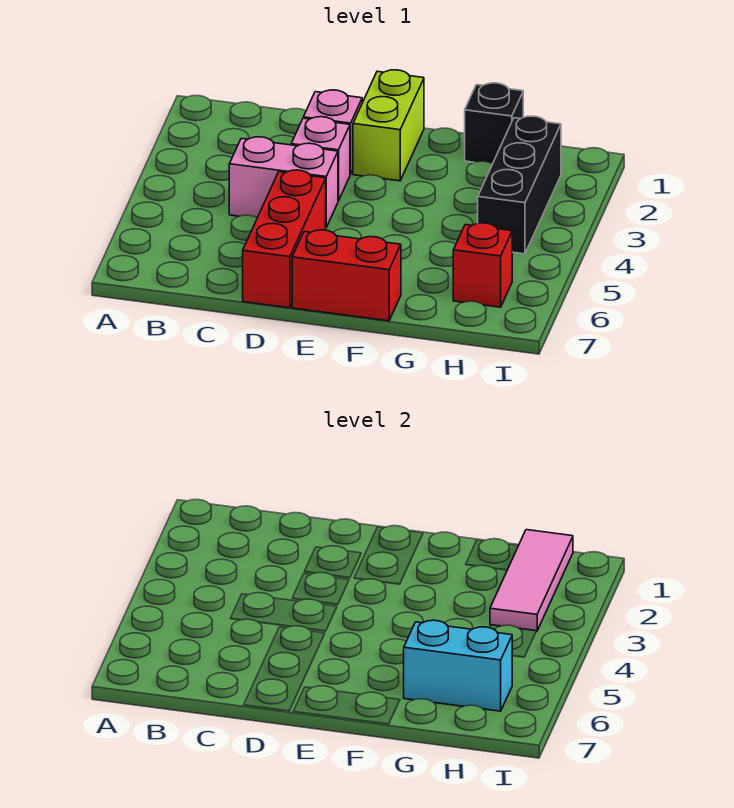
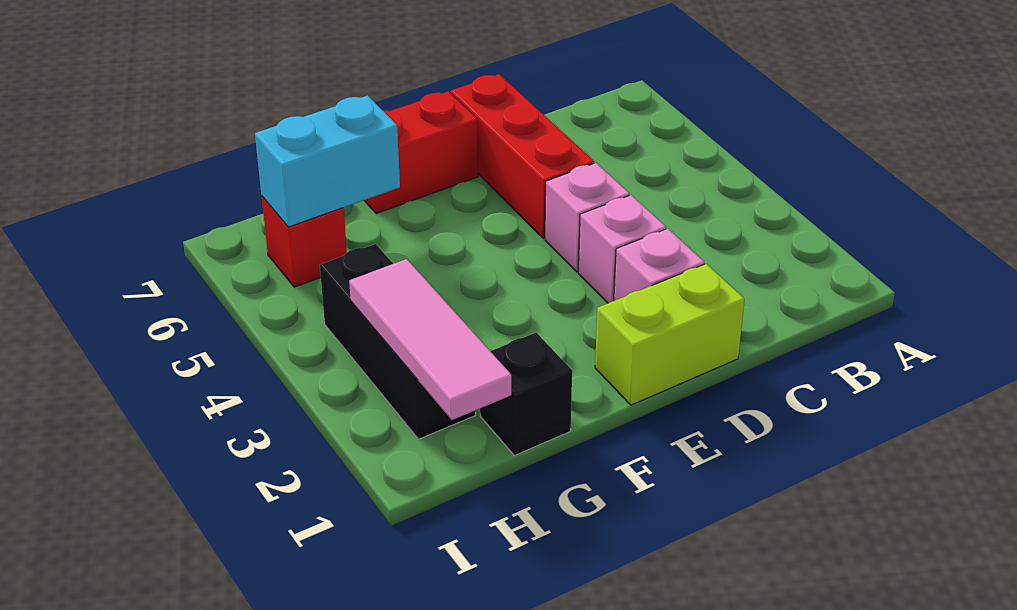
pink brick C4:D4 level 1 -> pink brick D4 level 1
lime brick E1:E2 level 1 -> lime brick D1:E1 level 1

